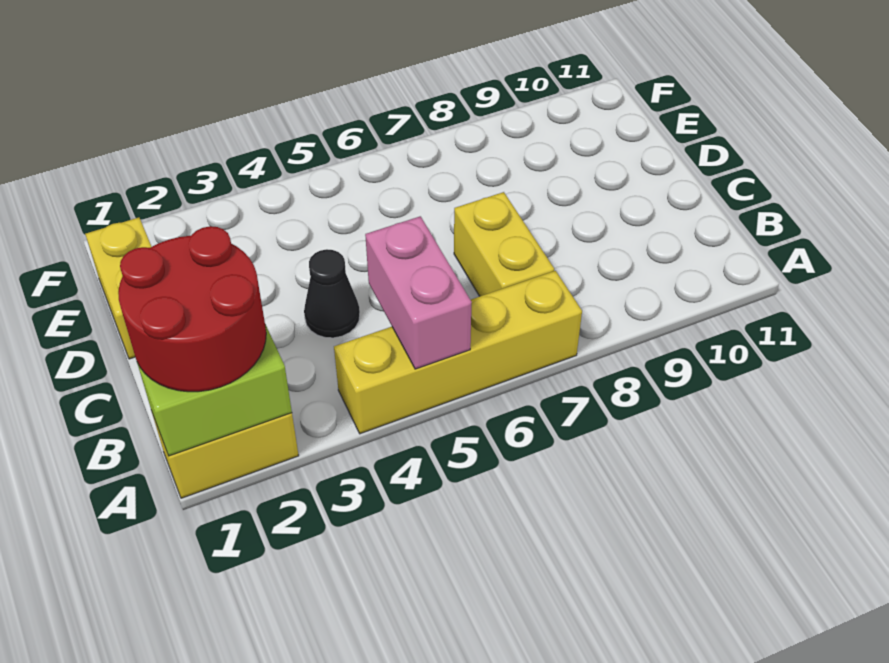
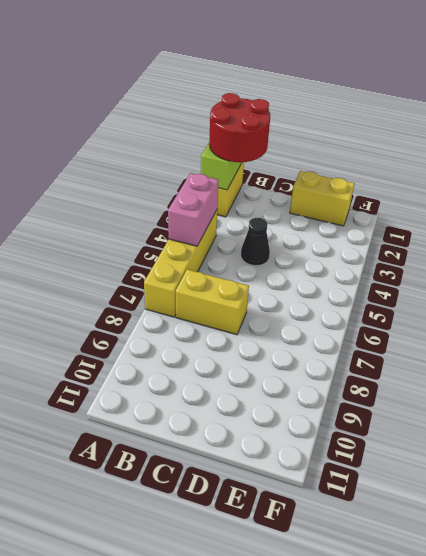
pink brick A5:B5 level 2 -> pink brick A4:A5 level 2

